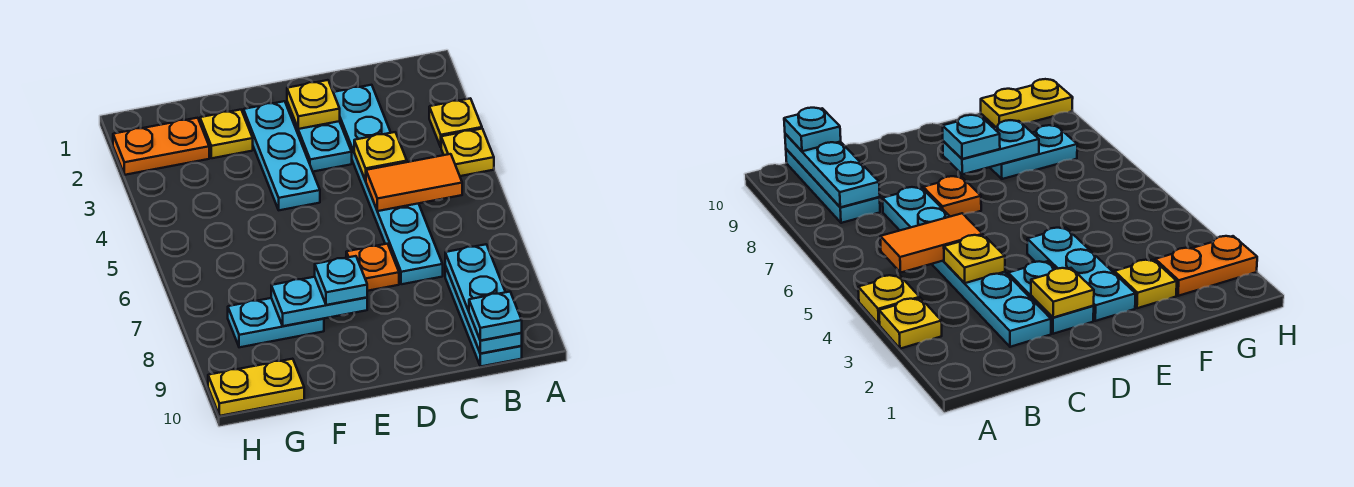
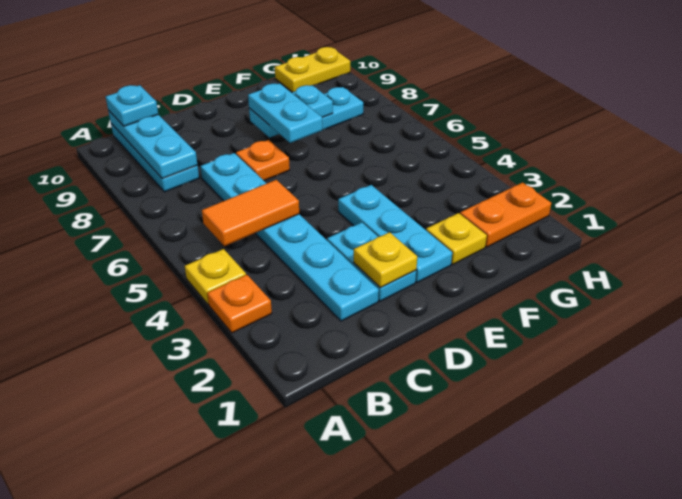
yellow plate A3 level 1 -> orange plate A3 level 1
yellow plate C4 level 2 -> none
cyan plate E8 level 3 -> cyan plate E7:E8 level 3

